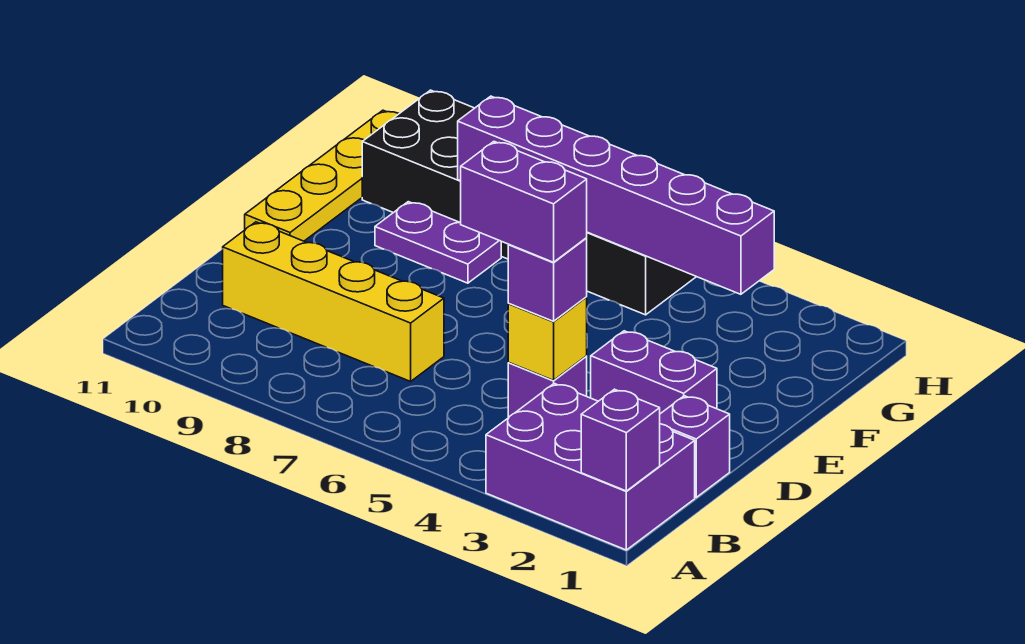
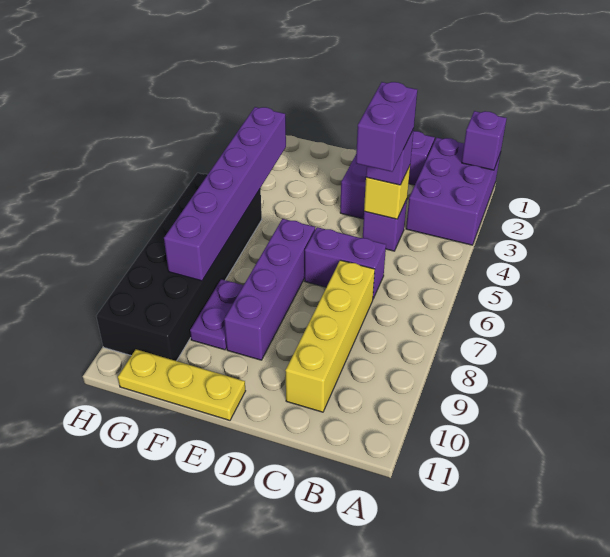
none -> purple brick C6:D6 level 1
none -> purple brick E6:E9 level 1
yellow plate E11:H11 level 1 -> yellow plate E11:G11 level 1

